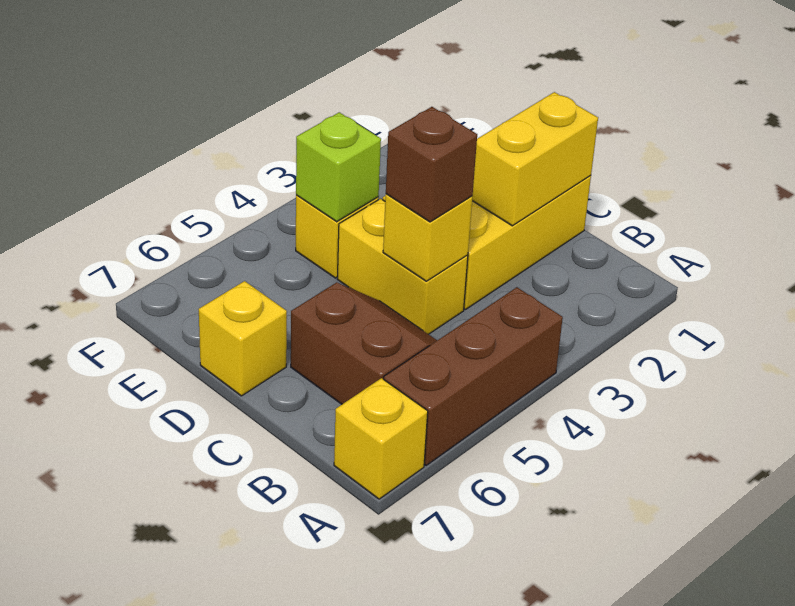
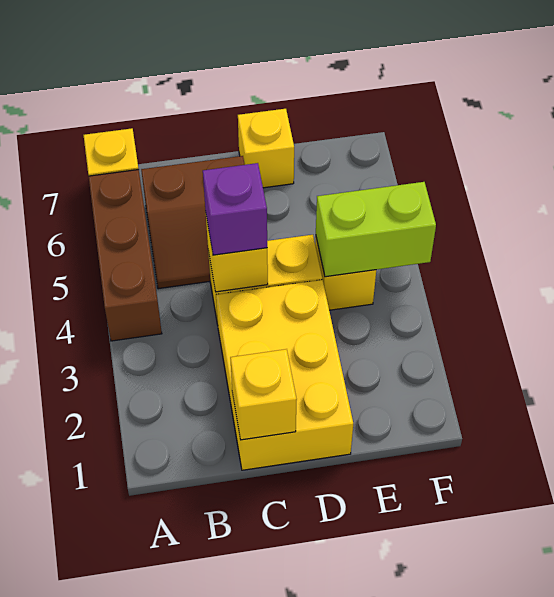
yellow brick C1:C2 level 2 -> yellow brick C1 level 2
brown brick C4 level 3 -> purple brick C4 level 3
lime brick E4 level 2 -> lime brick E4:F4 level 2

